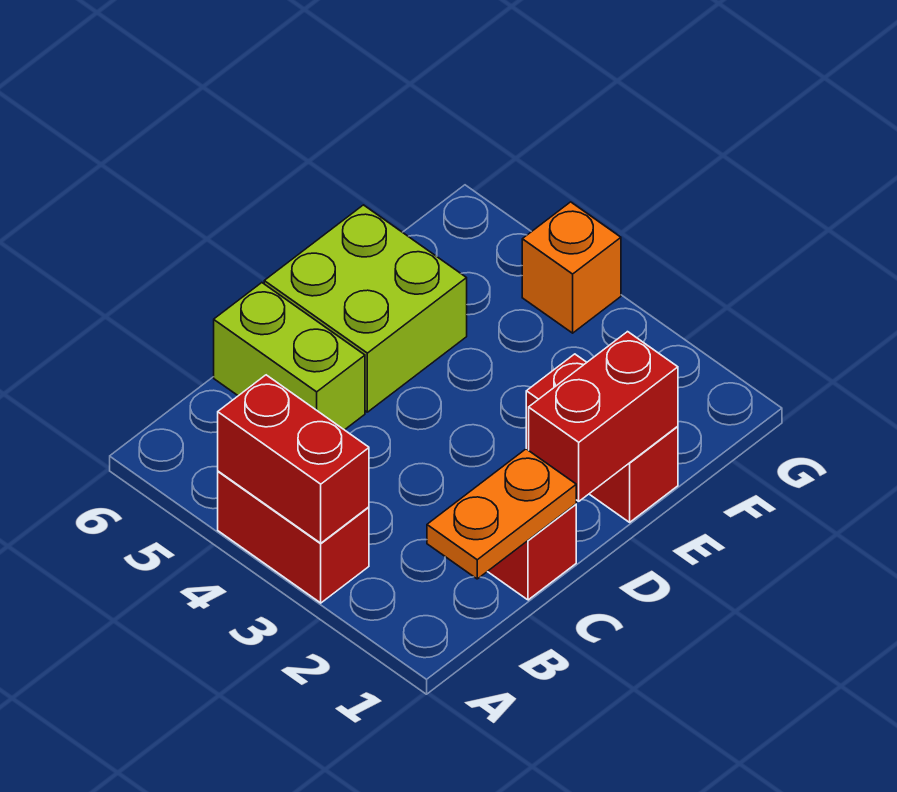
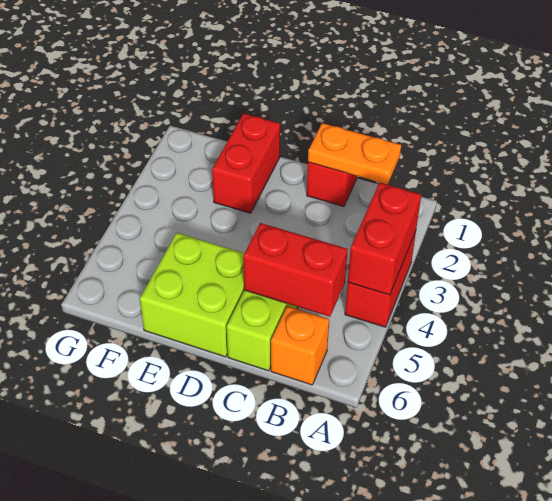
red brick D1:E1 level 2 -> red brick B5:C5 level 2
orange brick G4 level 1 -> orange brick B6 level 1

